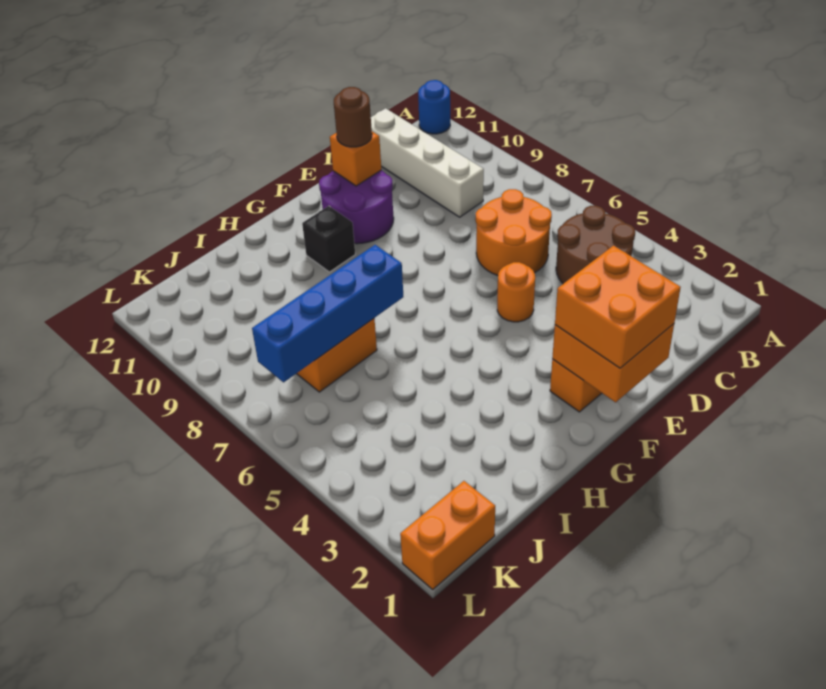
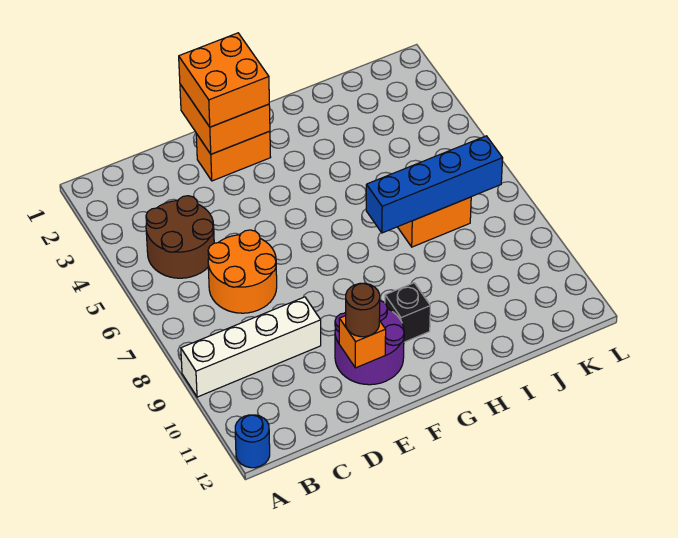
white brick C9:C12 level 1 -> white brick A9:D9 level 1
orange round brick E5 level 1 -> none
orange brick K1:L1 level 1 -> none

